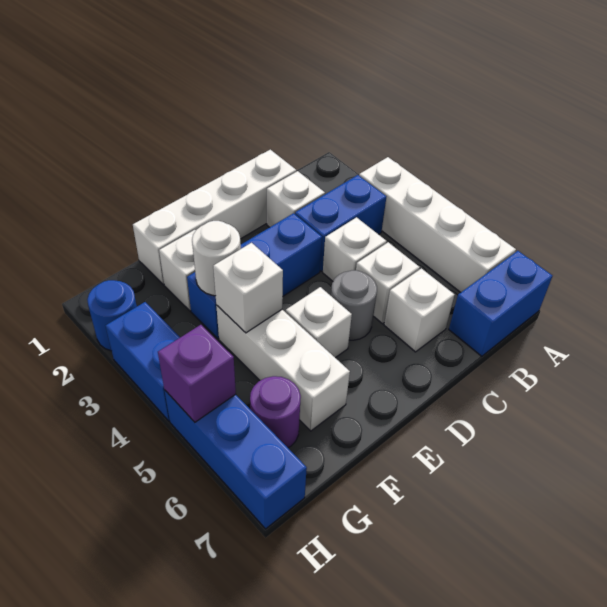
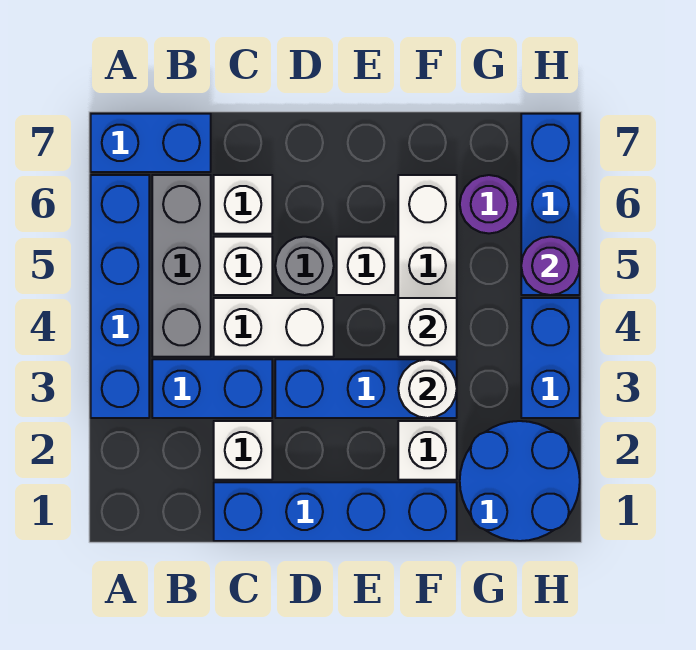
white brick A3:A6 level 1 -> blue brick A3:A6 level 1
none -> grey brick B4:B6 level 1
white brick C1:F1 level 1 -> blue brick C1:F1 level 1
white brick C4 level 1 -> white brick C4:D4 level 1
blue round brick H2 level 1 -> blue round brick G1:H2 level 1
purple brick H5 level 2 -> purple round brick H5 level 2

